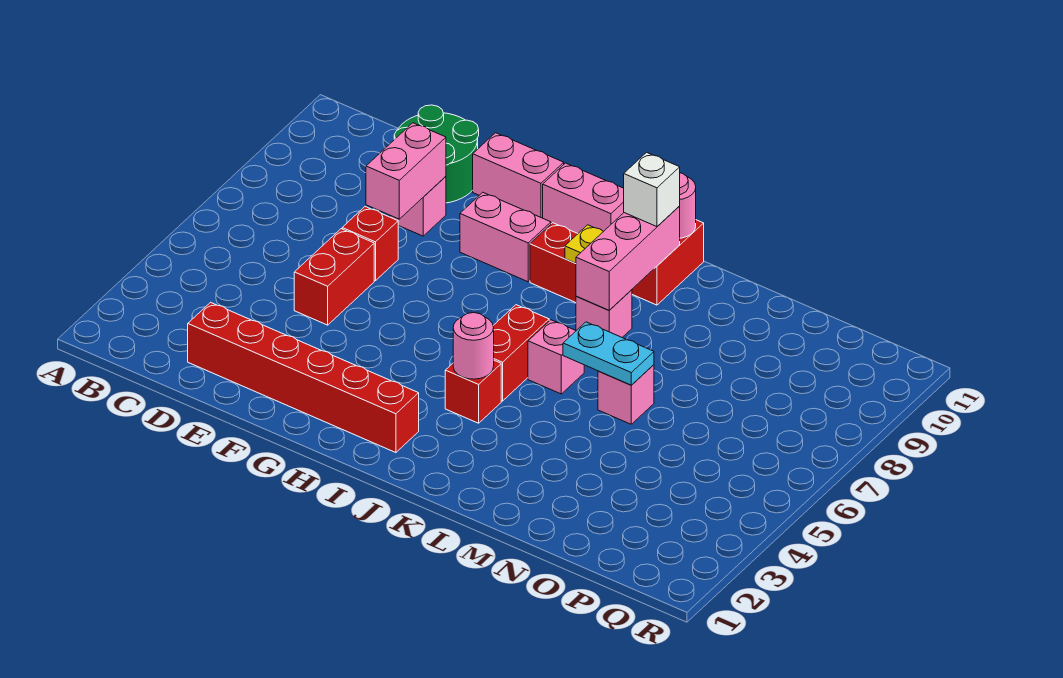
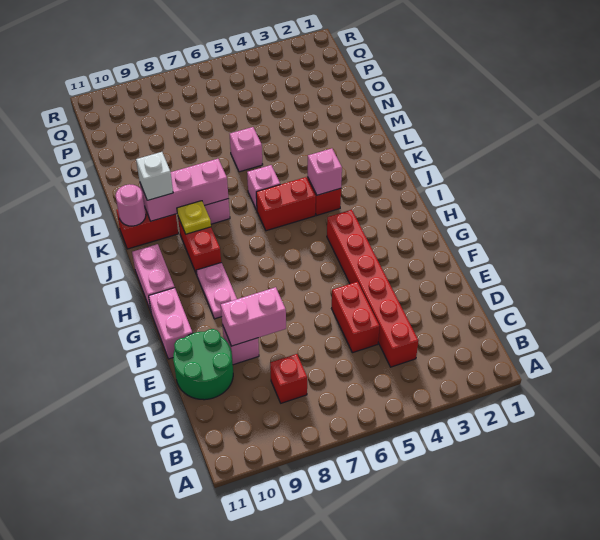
red brick D2:I2 level 1 -> red brick C4:H4 level 1
red brick E5:E6 level 1 -> red brick D5:E5 level 1
red brick E7 level 1 -> red brick C8 level 1
pink brick G9:H9 level 1 -> pink plate G9:H9 level 1
pink round brick J4 level 2 -> pink brick J4 level 2
cyan plate L6:M6 level 2 -> none

